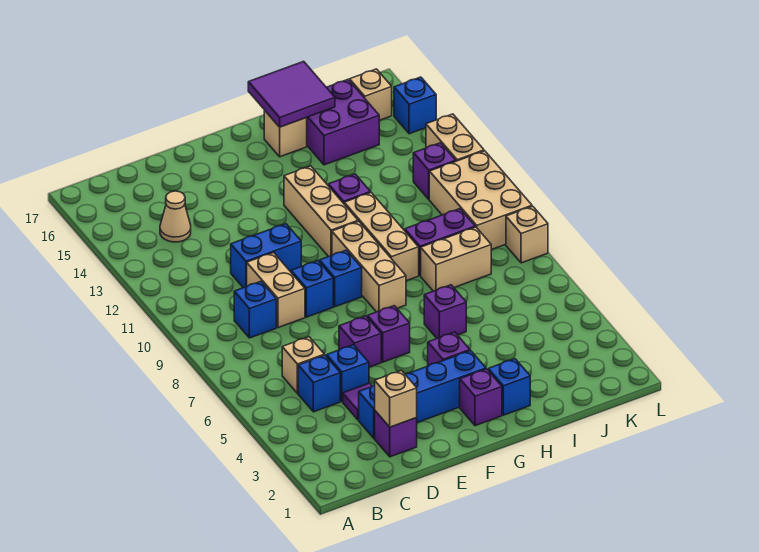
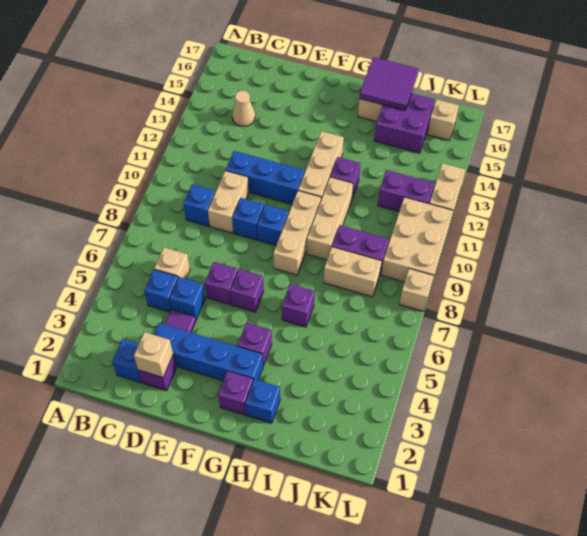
blue brick D11:E11 level 1 -> blue brick D11:F11 level 1
purple brick K12 level 1 -> purple brick J12:K12 level 1
blue brick L15 level 1 -> blue brick C2 level 1

